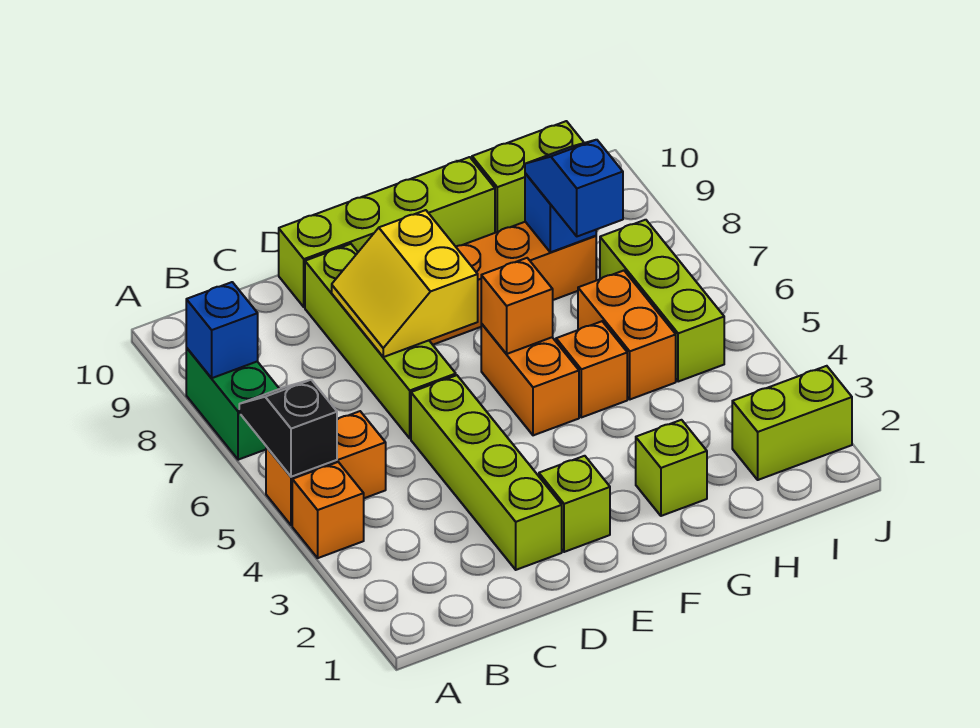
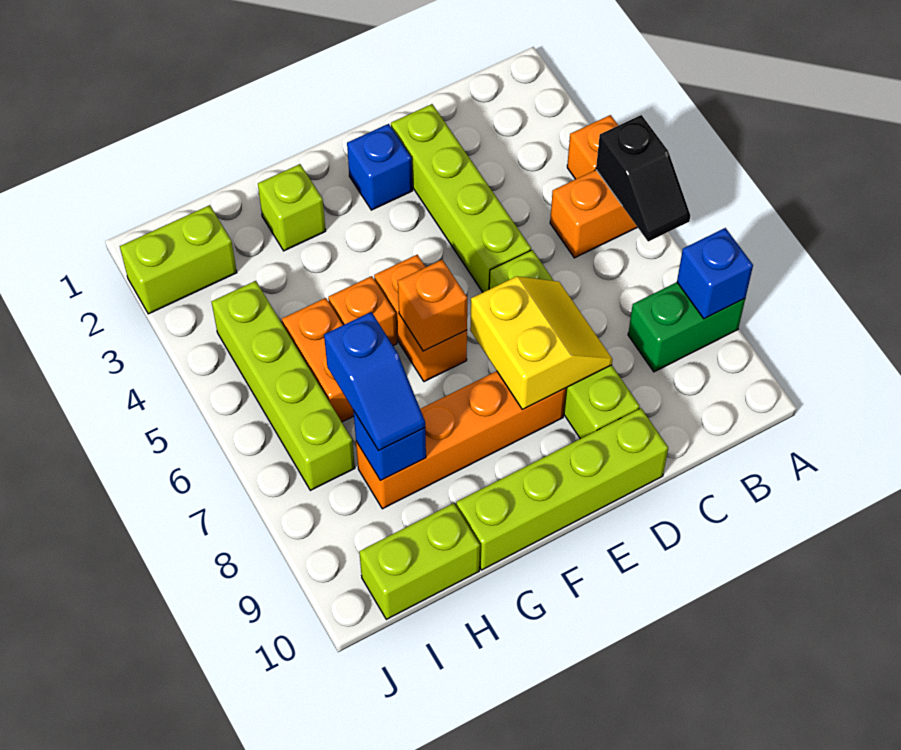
green brick A7:A8 level 1 -> green brick A8:B8 level 1
lime brick E2 level 1 -> blue brick E2 level 1
lime brick I5:I7 level 1 -> lime brick I4:I7 level 1

